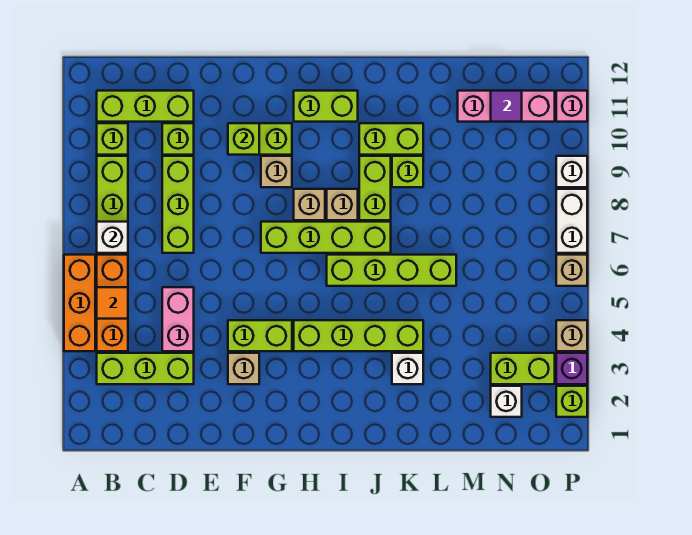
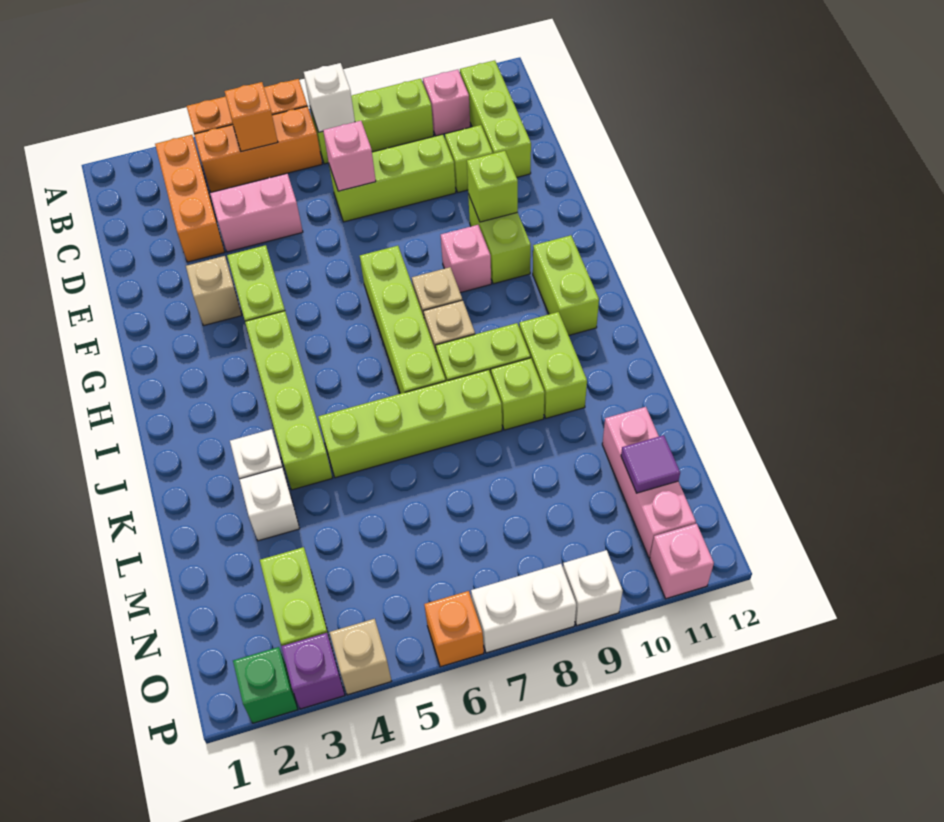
lime brick B3:D3 level 1 -> orange brick B3:D3 level 1
orange tile B5 level 2 -> orange brick B5 level 2
lime brick B10 level 1 -> pink brick B10 level 1
none -> pink brick D7 level 2
tan brick G9 level 1 -> pink brick G9 level 1
lime brick I6:L6 level 1 -> lime brick K5:K8 level 1
white brick N2 level 1 -> white brick L3 level 1
lime brick P2 level 1 -> green brick P2 level 1
tan brick P6 level 1 -> orange brick P6 level 1

